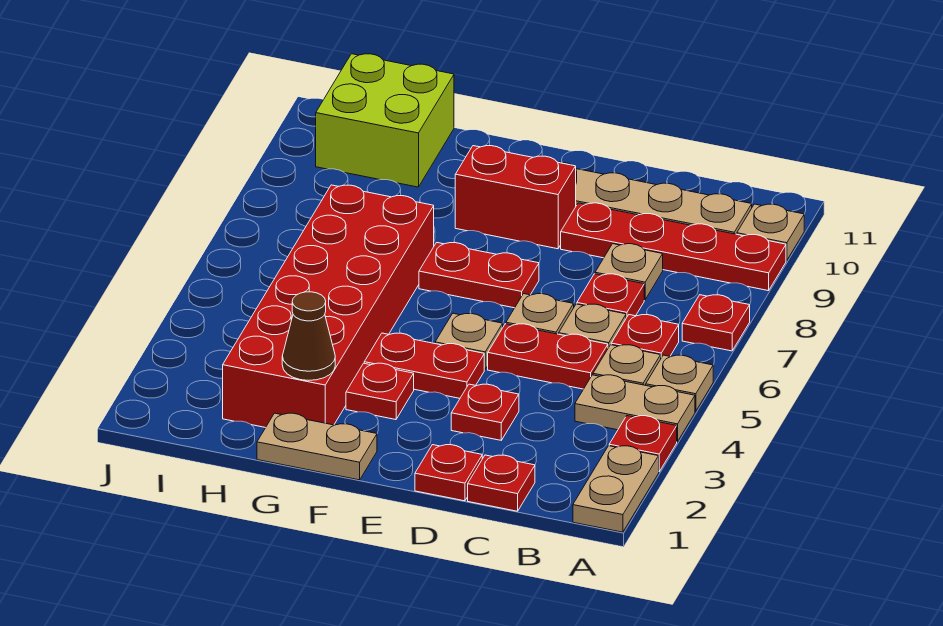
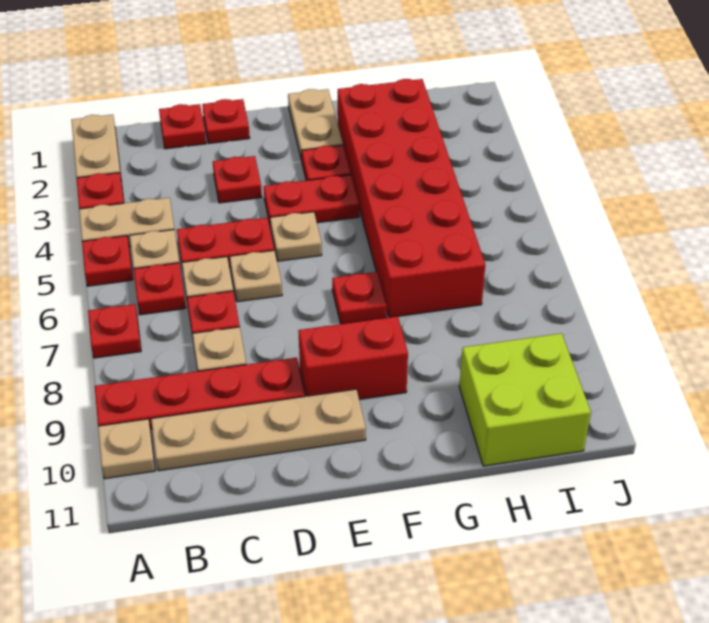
tan plate A5 level 1 -> red plate A5 level 1
red plate E7:F7 level 1 -> red plate F7 level 1
tan plate F1:G1 level 1 -> tan plate F1:F2 level 1
brown cone G2 level 2 -> none

